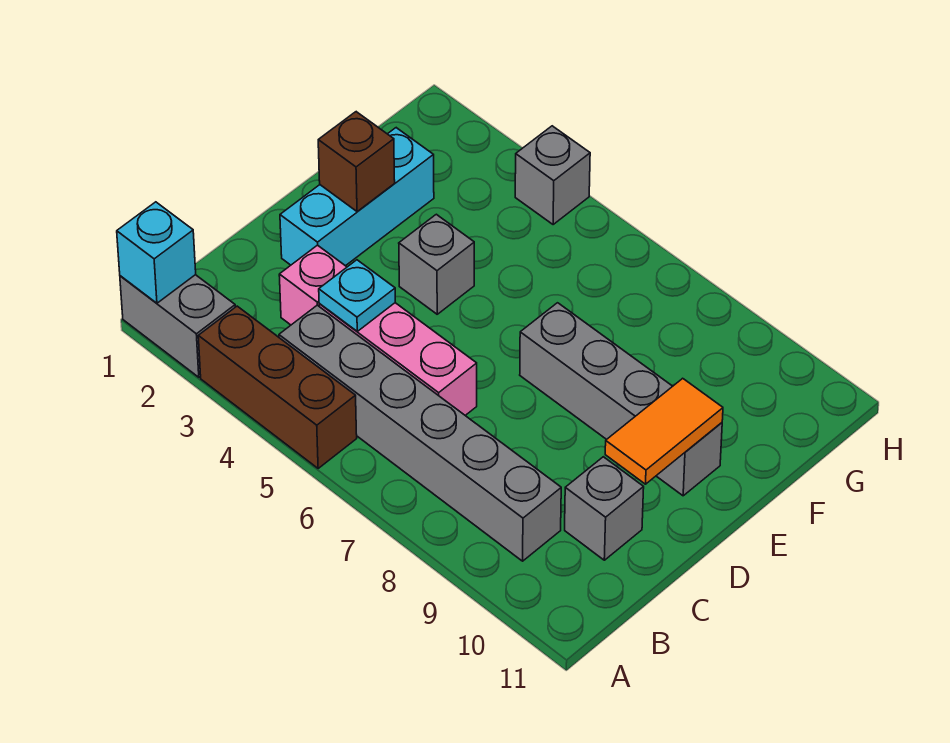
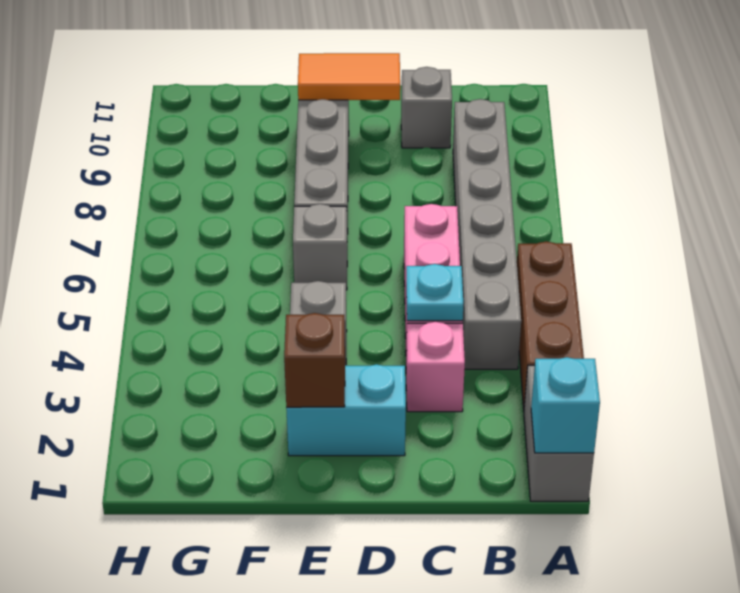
cyan brick D2:F2 level 1 -> cyan brick D2:E2 level 1
grey brick H4 level 1 -> grey brick E6 level 1

